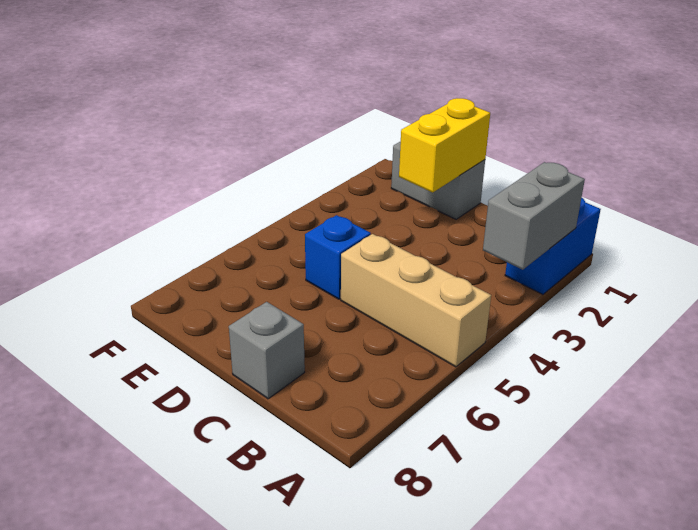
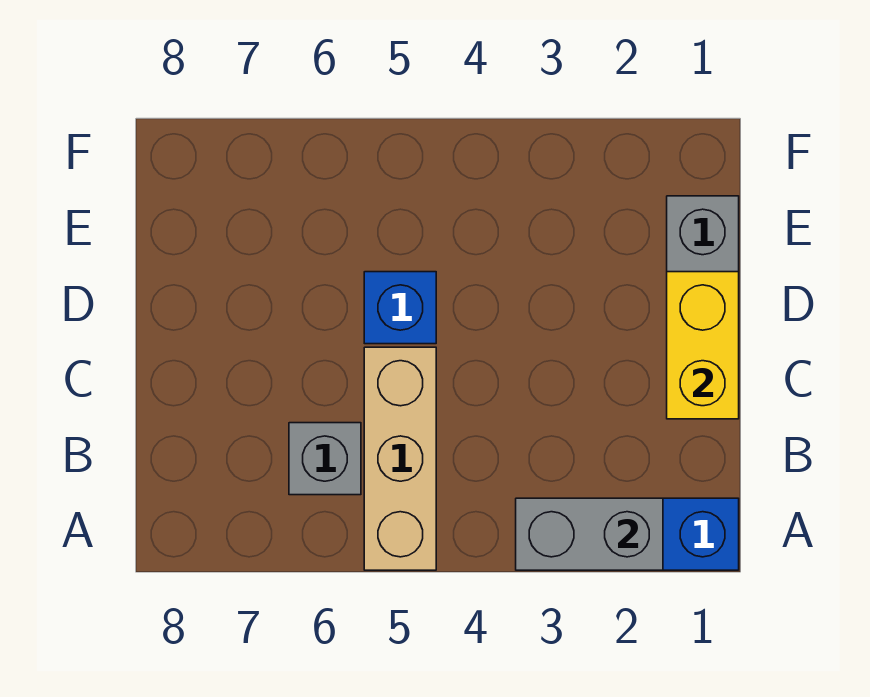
grey brick C8 level 1 -> grey brick B6 level 1
yellow brick D1:D2 level 2 -> yellow brick C1:D1 level 2

